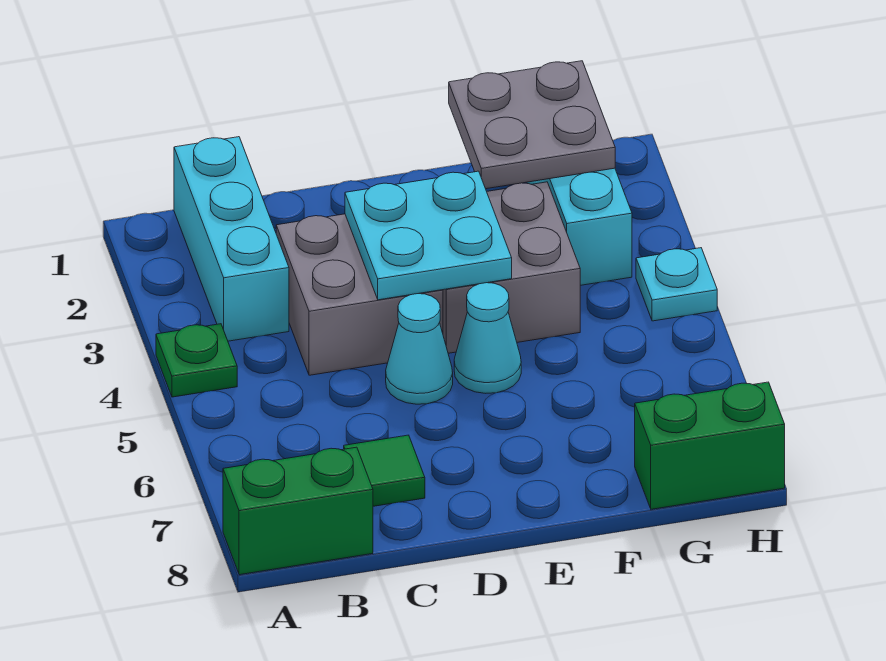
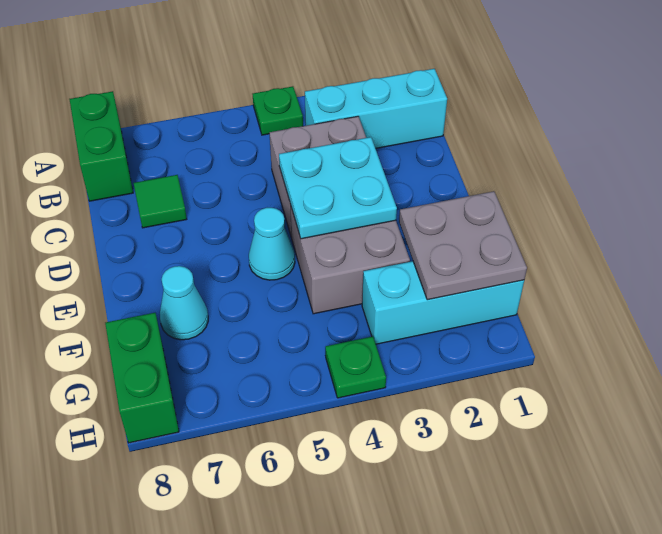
cyan cone D5 level 1 -> cyan cone F7 level 1
cyan plate H4 level 1 -> green plate H4 level 1

